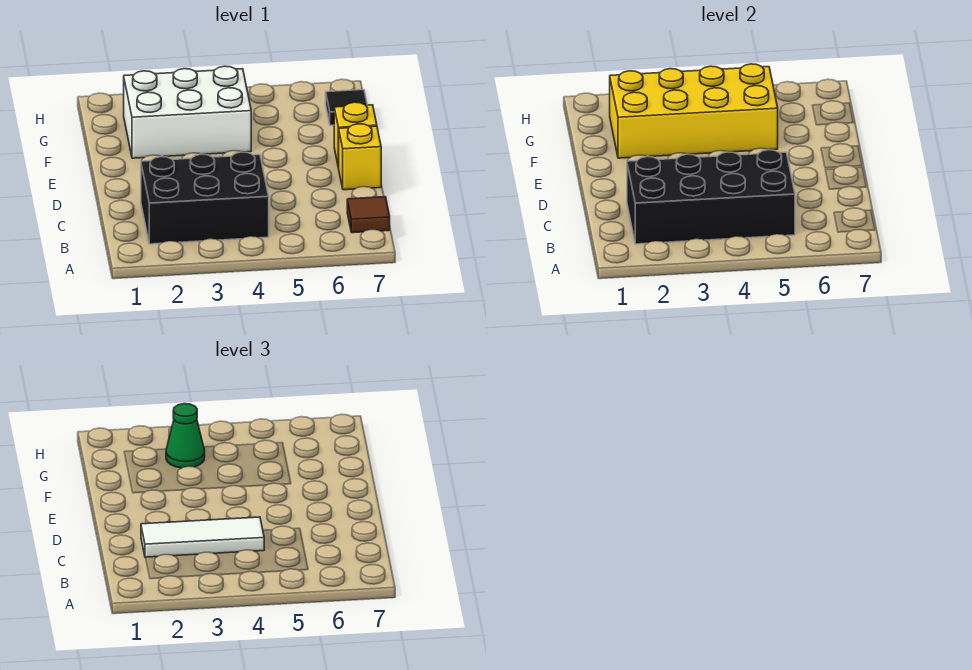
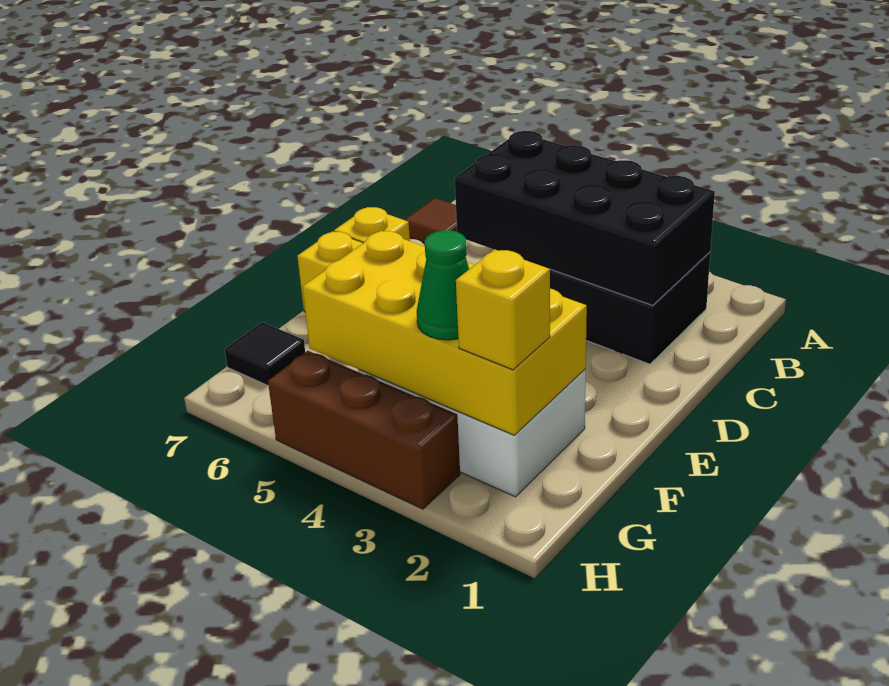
white tile C2:C4 level 3 -> none
none -> yellow brick G2 level 3
none -> brown brick H3:H5 level 1

